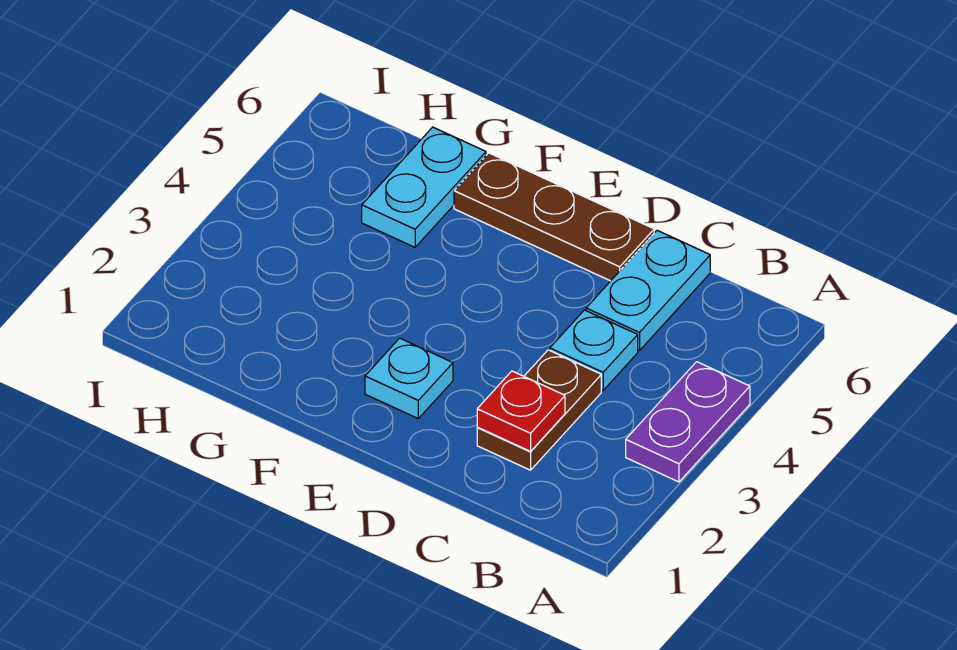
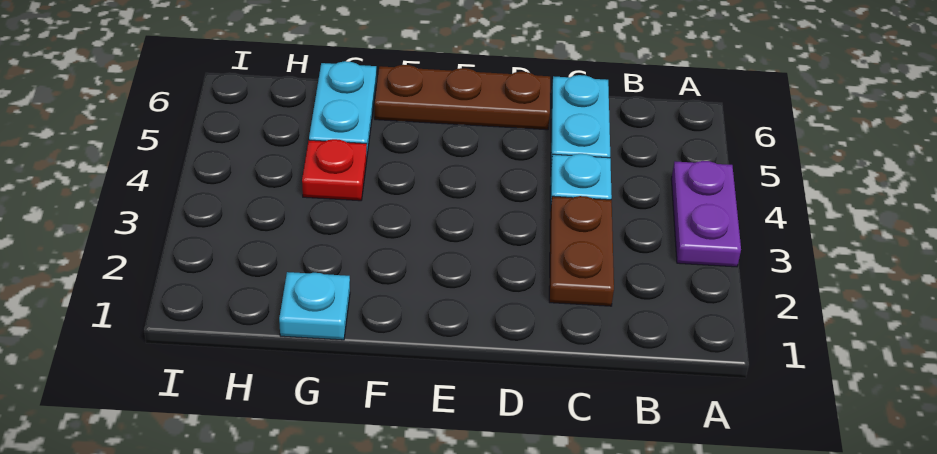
red plate C2 level 2 -> red plate G4 level 1
cyan plate E2 level 1 -> cyan plate G1 level 1

